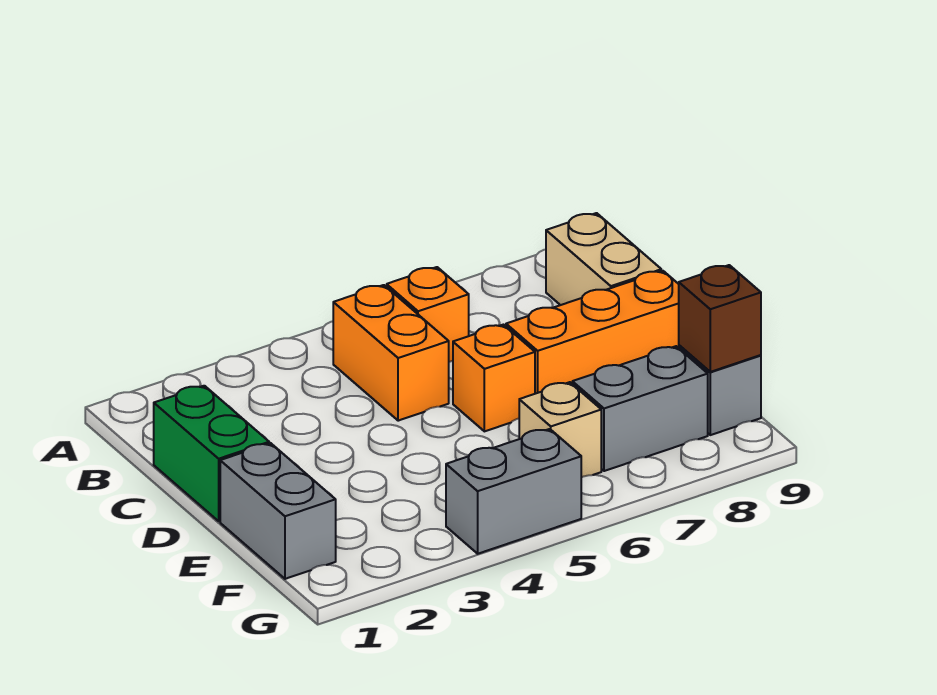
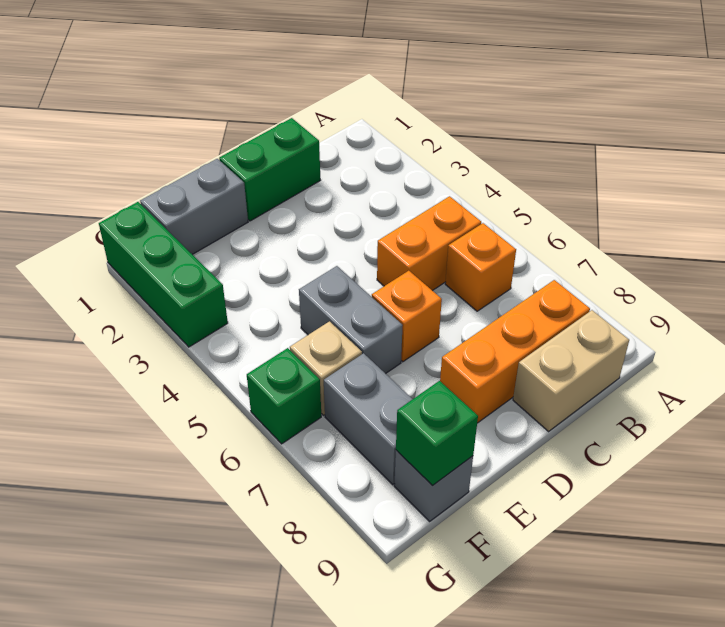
orange brick D7:D9 level 1 -> orange brick B8:D8 level 1
brown brick F9 level 2 -> green brick F9 level 2
none -> green brick G1:G3 level 1
grey brick G4:G5 level 1 -> grey brick E5:E6 level 1
none -> green brick G6 level 1

